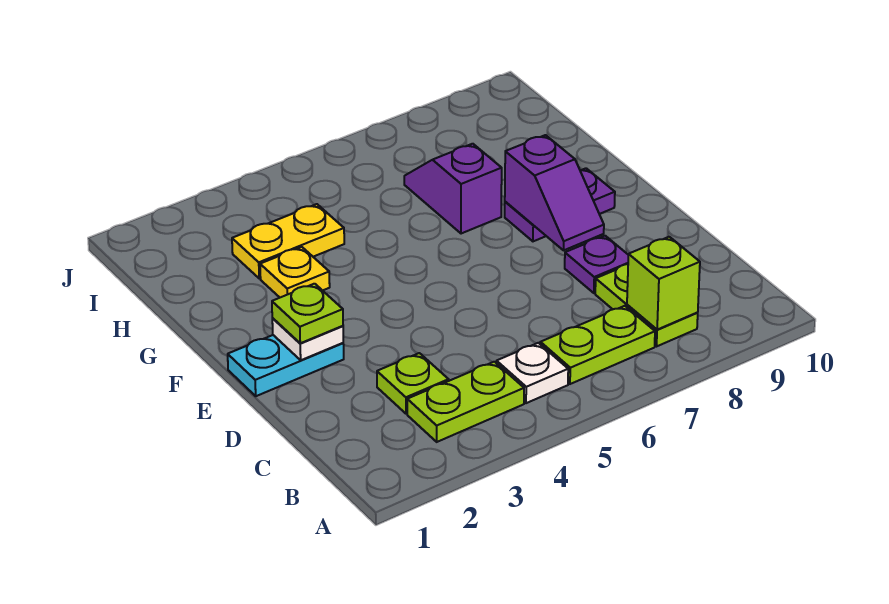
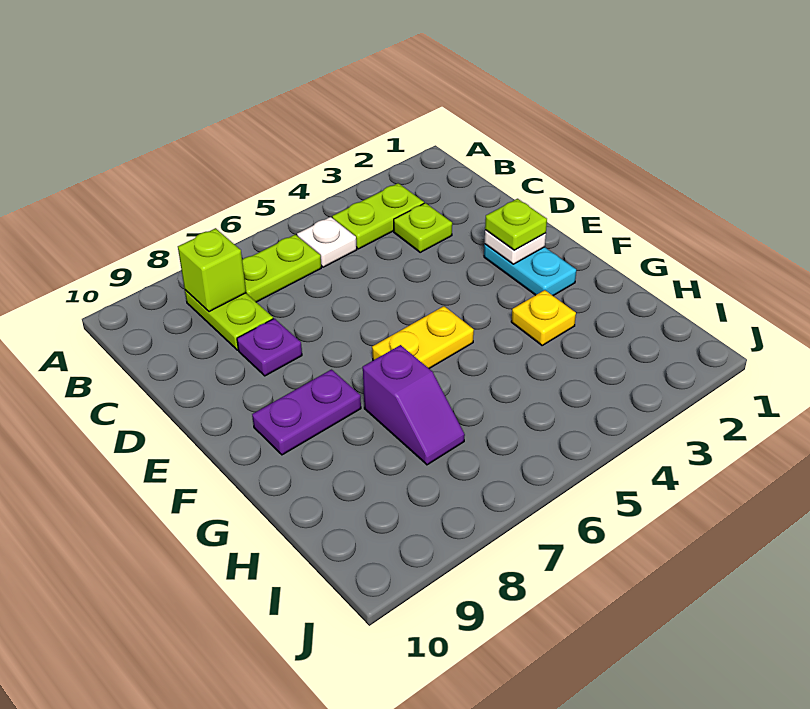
cyan plate E1:E2 level 1 -> cyan plate E2:F2 level 1
purple slope E8:F8 level 2 top F -> none
yellow plate H3:H4 level 1 -> yellow plate F5:F6 level 1

